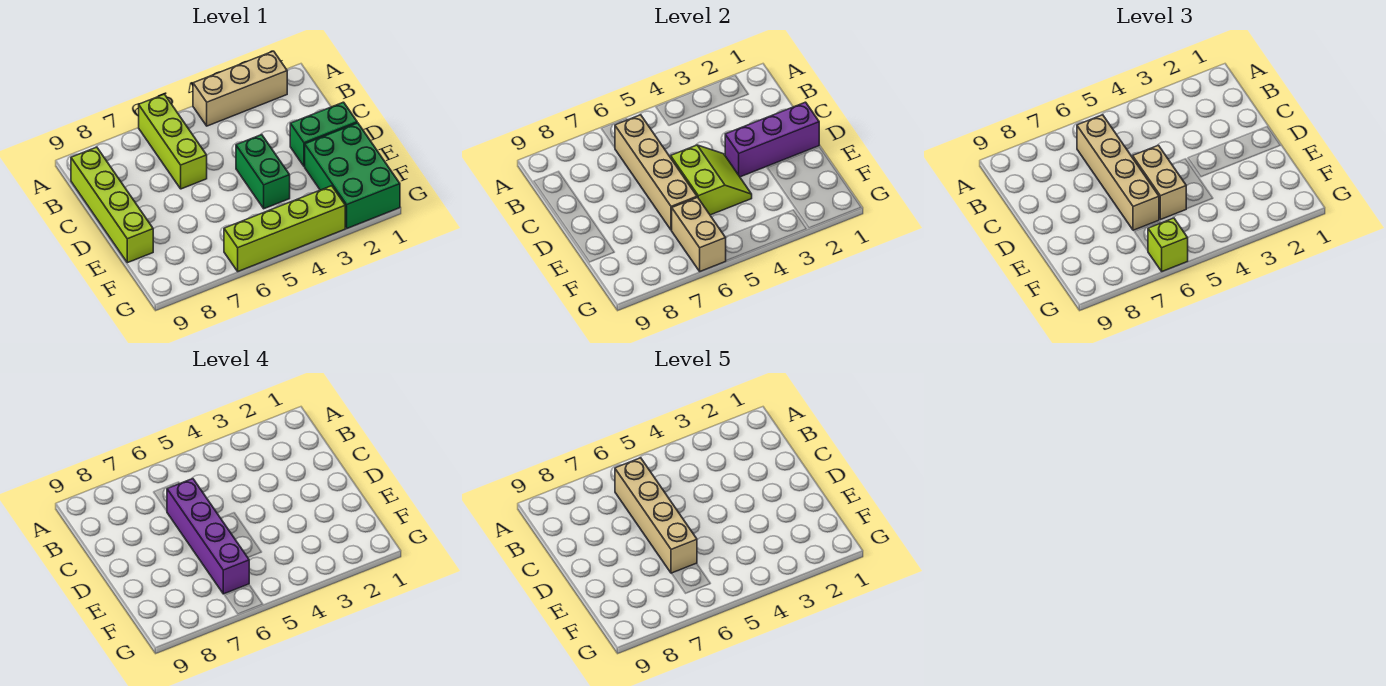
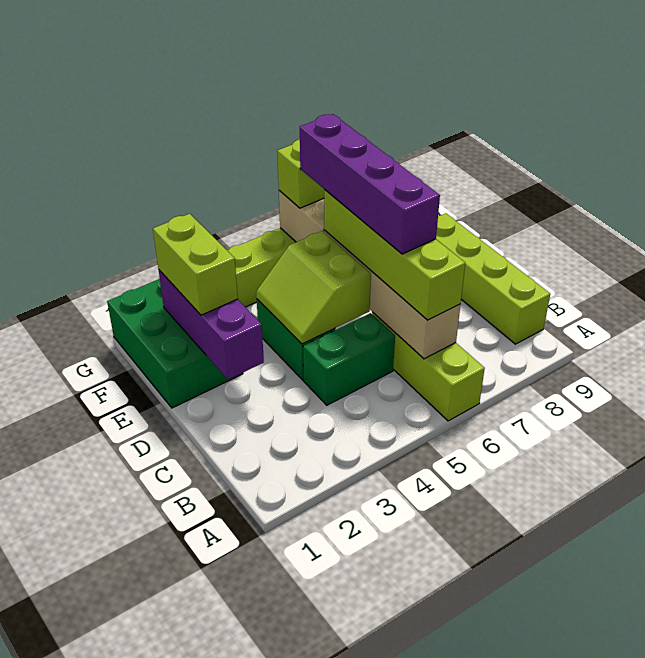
tan brick A2:A4 level 1 -> none
tan brick B6:E6 level 3 -> lime brick B6:E6 level 3
tan brick B6:E6 level 5 -> none
green brick D1:D2 level 1 -> green brick C4:C5 level 1
purple brick D1:D3 level 2 -> purple brick D2:F2 level 2
tan brick D5:E5 level 3 -> none
none -> lime brick E2:F2 level 3

